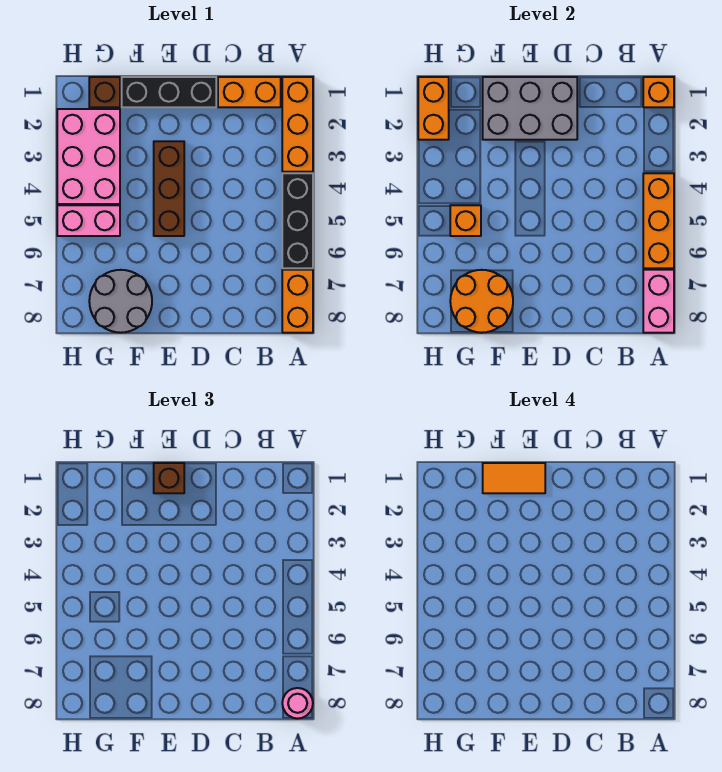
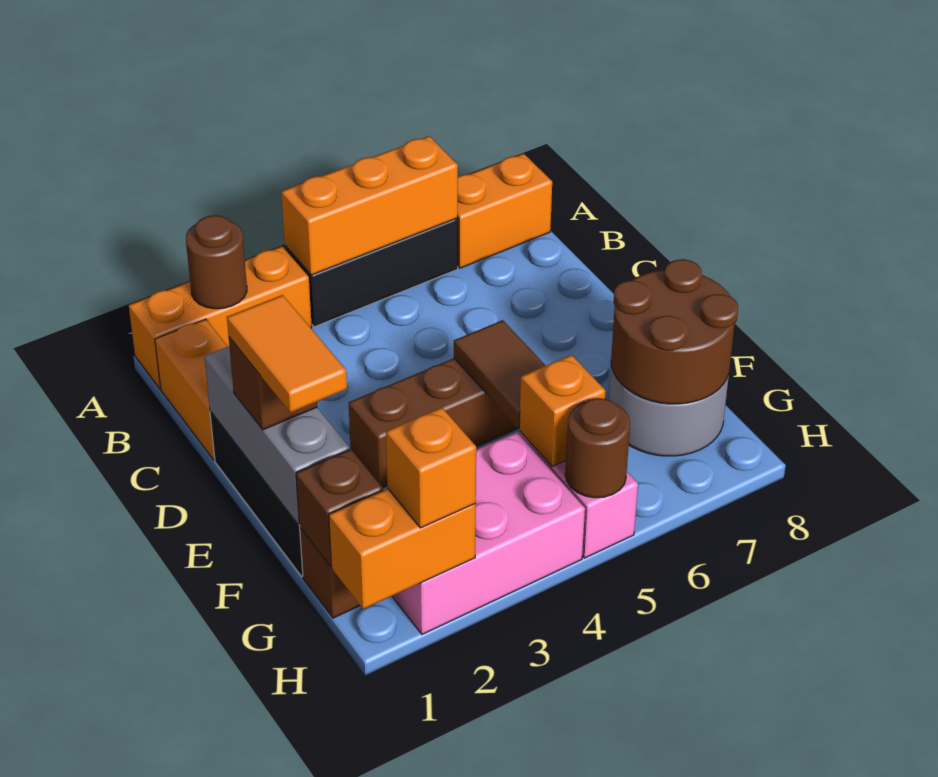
orange brick A1 level 2 -> orange brick H2 level 3
none -> brown round brick A2 level 2
pink brick A7:A8 level 2 -> none
pink round brick A8 level 3 -> none
grey brick D1:F2 level 2 -> grey brick D1:F1 level 2
none -> brown tile E5:F5 level 2
orange round brick F7:G8 level 2 -> brown round brick F7:G8 level 2
none -> brown brick G1 level 2
none -> brown round brick H5 level 2

